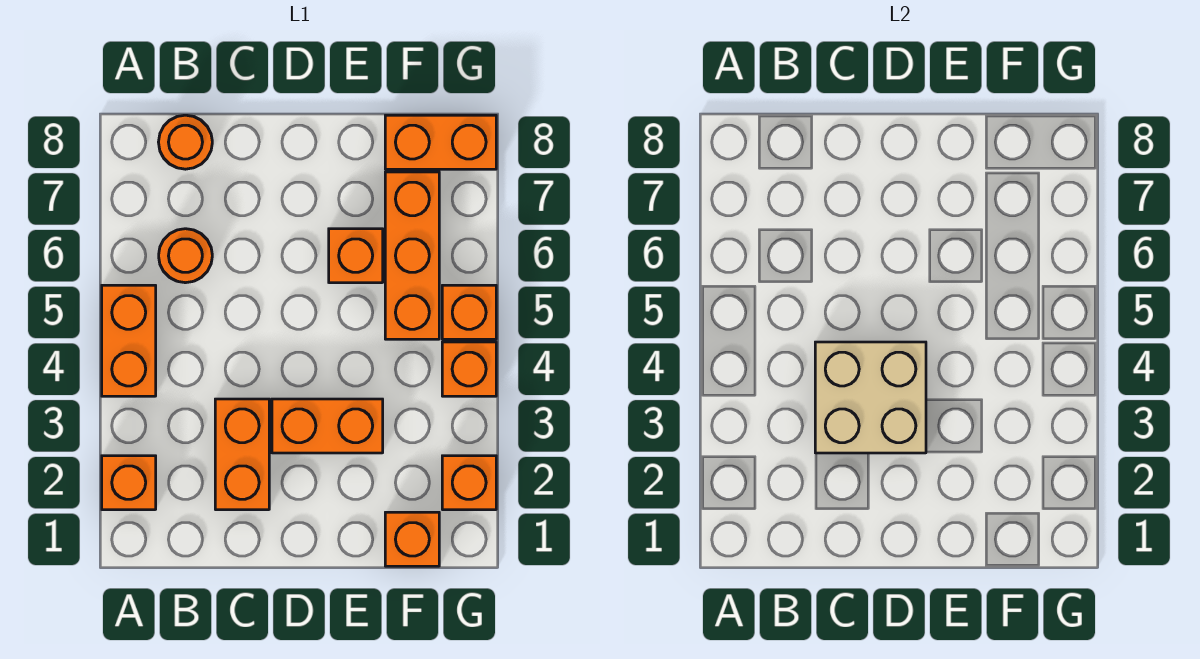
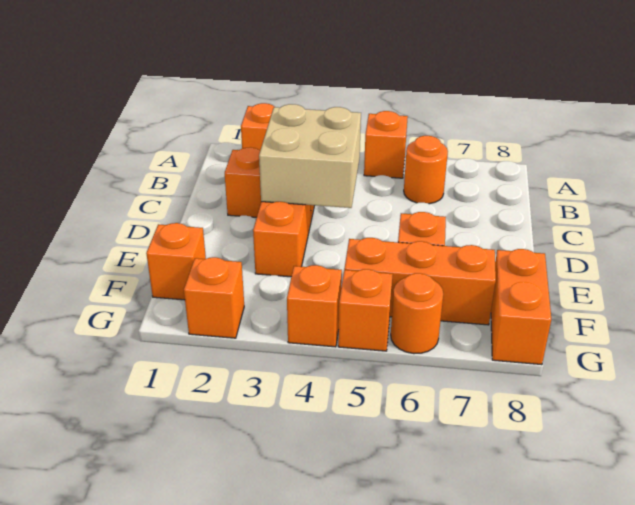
orange brick A4:A5 level 1 -> orange brick A5 level 1
orange round brick B8 level 1 -> orange round brick G6 level 1

